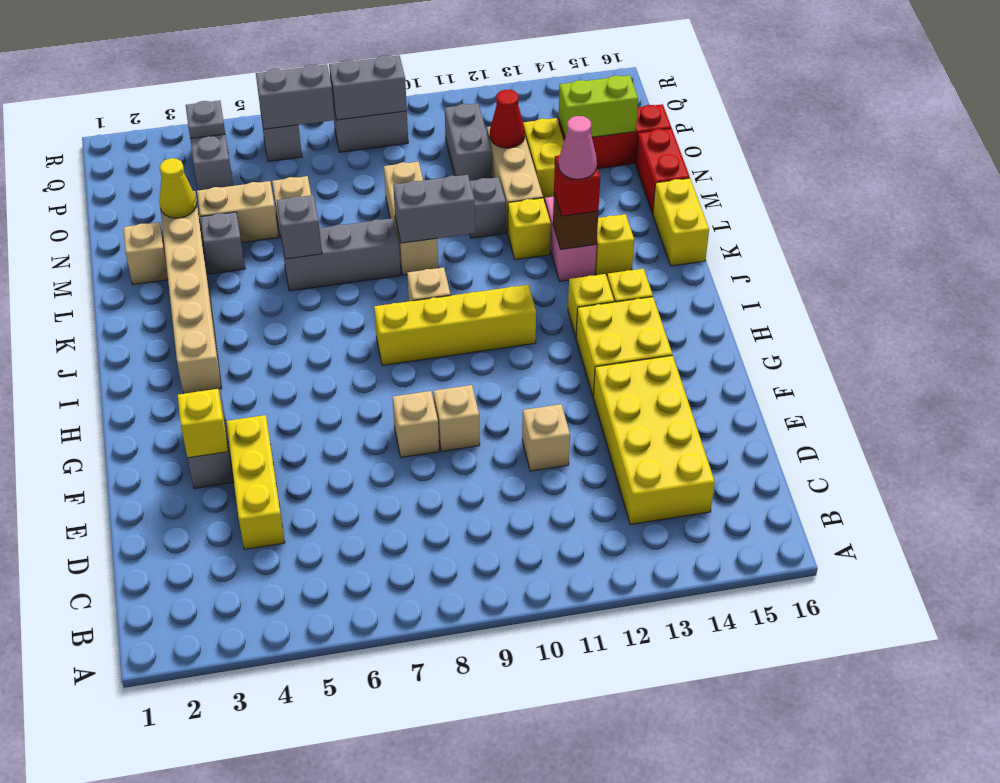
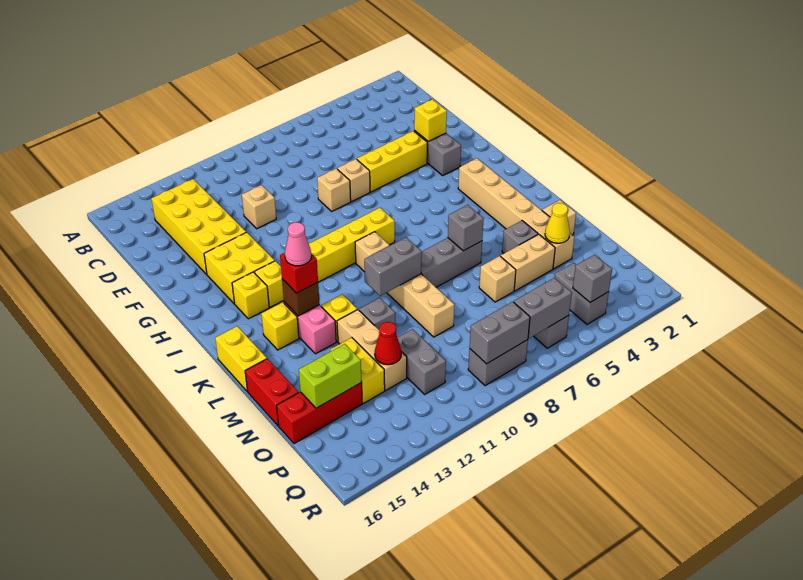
yellow brick D4:F4 level 1 -> yellow brick F4:F6 level 1
tan brick F9 level 1 -> tan brick F7 level 1
grey plate Q4 level 2 -> grey brick Q4 level 2

